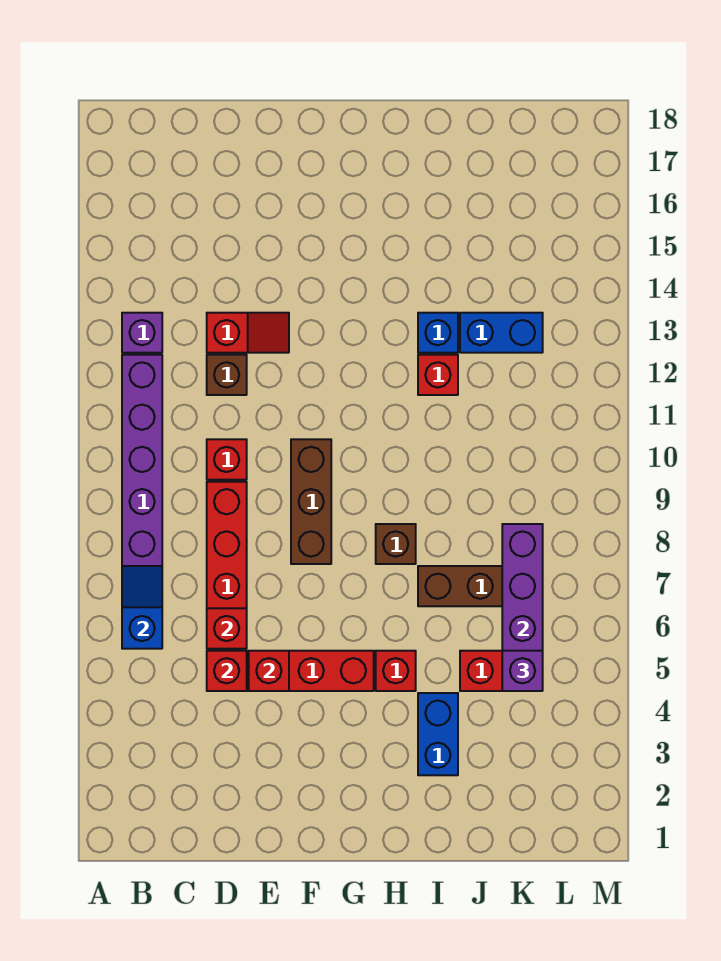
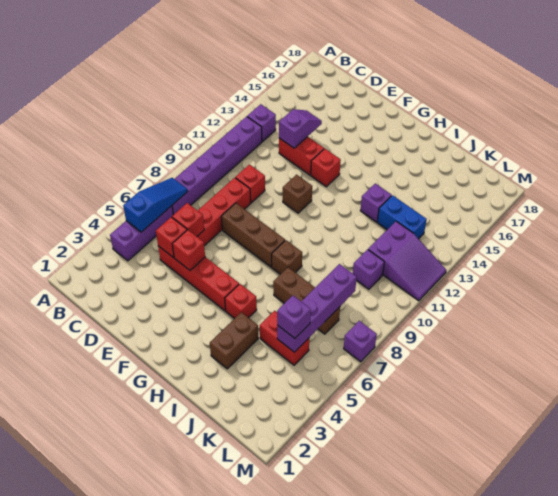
none -> purple brick B4:B6 level 1
blue slope B6:B7 level 2 top 6 -> blue slope B5:B7 level 2 top 5
brown brick D12 level 1 -> brown brick F11 level 1
red slope D13:E13 level 1 top D -> red brick D13:E13 level 1
none -> purple slope D13:D14 level 2 top 13
brown brick F8:F10 level 1 -> brown brick E8:G8 level 1
blue brick I3:I4 level 1 -> brown brick I3:I4 level 1
red brick I12 level 1 -> red brick F13 level 1
blue brick I13 level 1 -> purple brick I13 level 1
none -> purple brick K10 level 1
none -> purple slope K11:M12 level 1 top K
none -> purple brick M7 level 1

